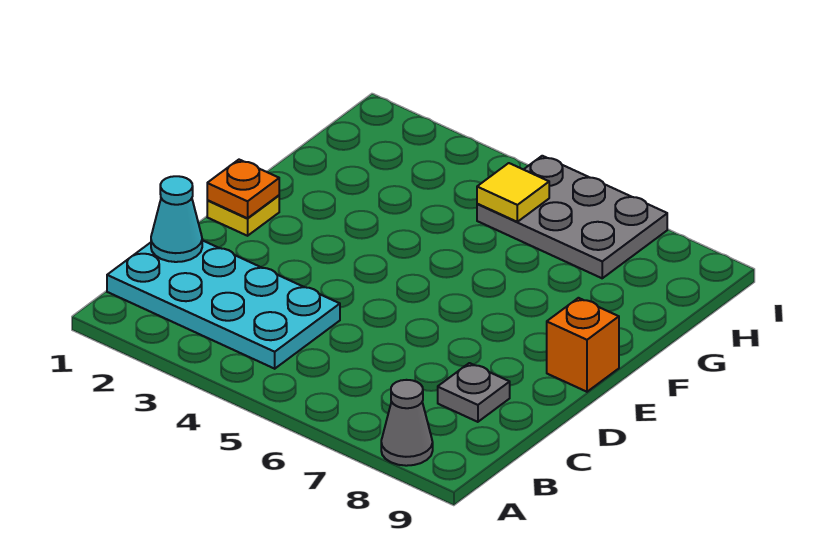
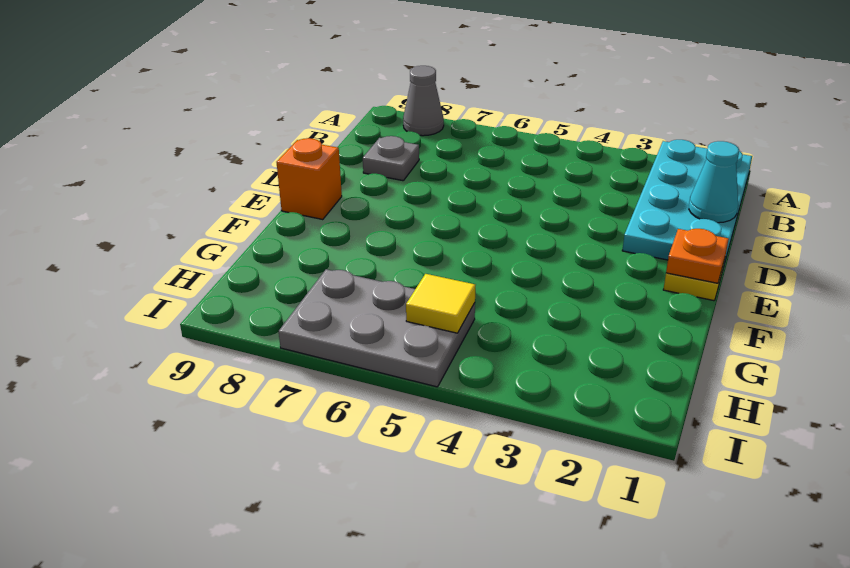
cyan plate B1:C4 level 1 -> cyan plate A1:D2 level 1

